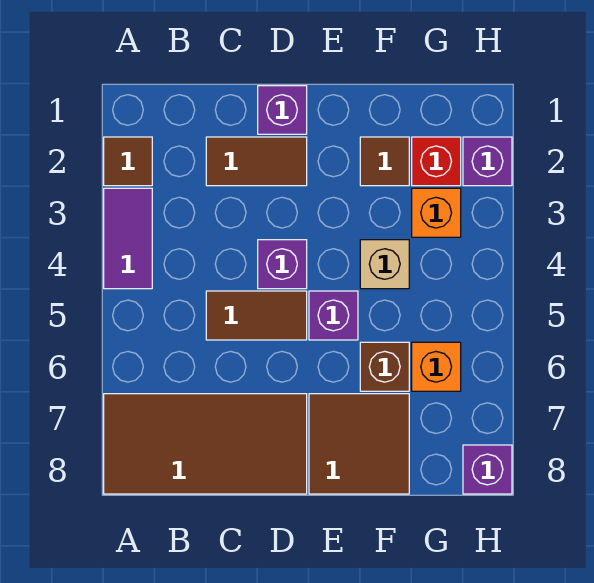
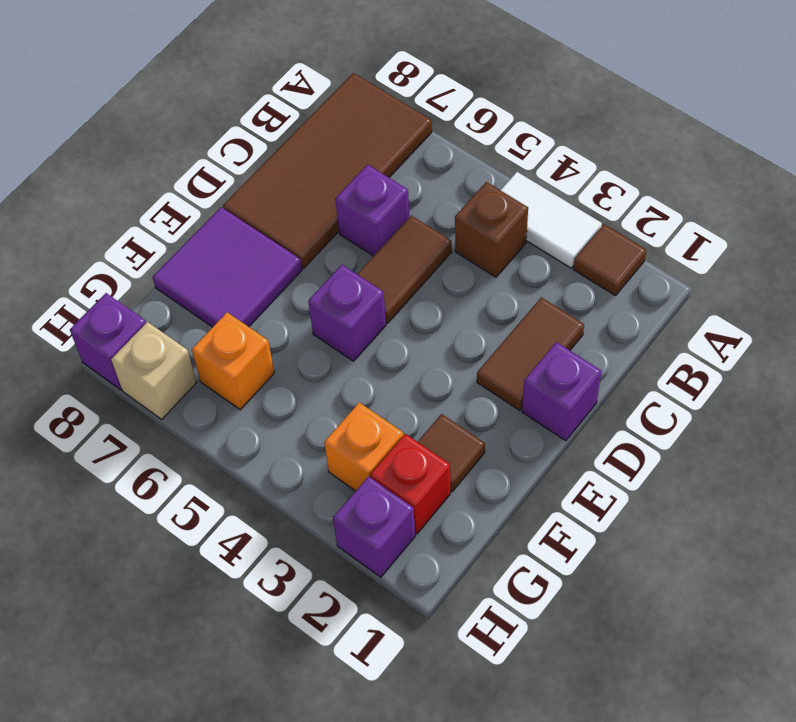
purple tile A3:A4 level 1 -> white tile A3:A4 level 1
purple brick D4 level 1 -> purple brick C6 level 1
brown tile E7:F8 level 1 -> purple tile E7:F8 level 1
tan brick F4 level 1 -> tan brick H7 level 1
brown brick F6 level 1 -> brown brick B4 level 1

